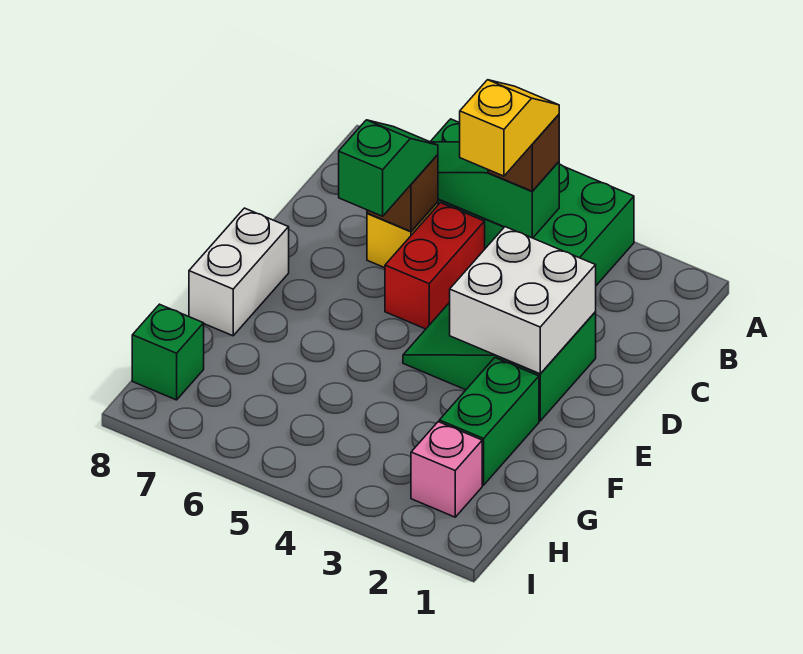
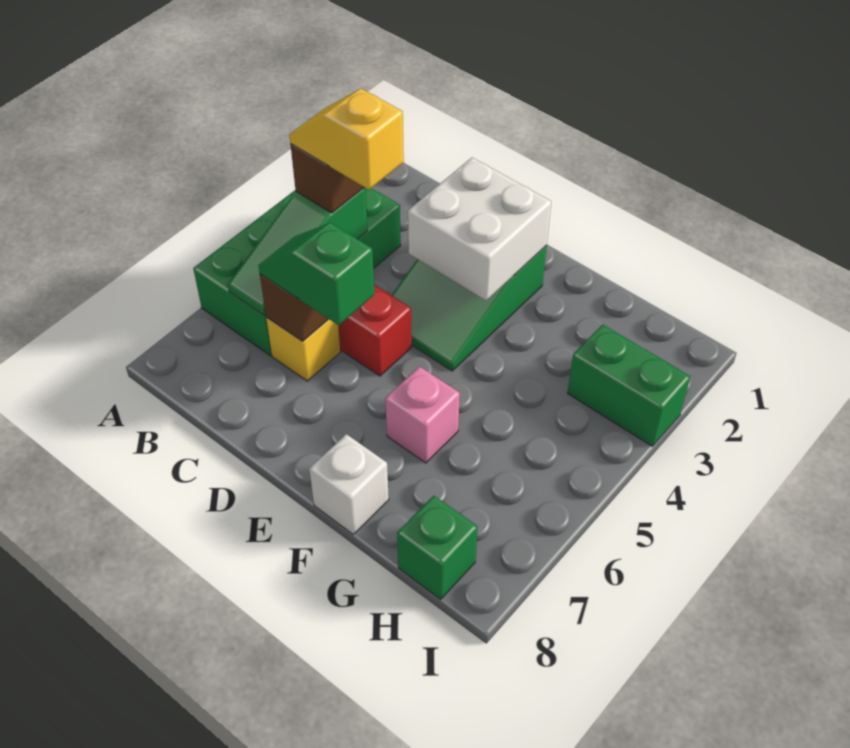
white brick E8:F8 level 1 -> white brick F8 level 1
green brick F2:G2 level 1 -> green brick H3:I3 level 1
pink brick H2 level 1 -> pink brick F6 level 1

